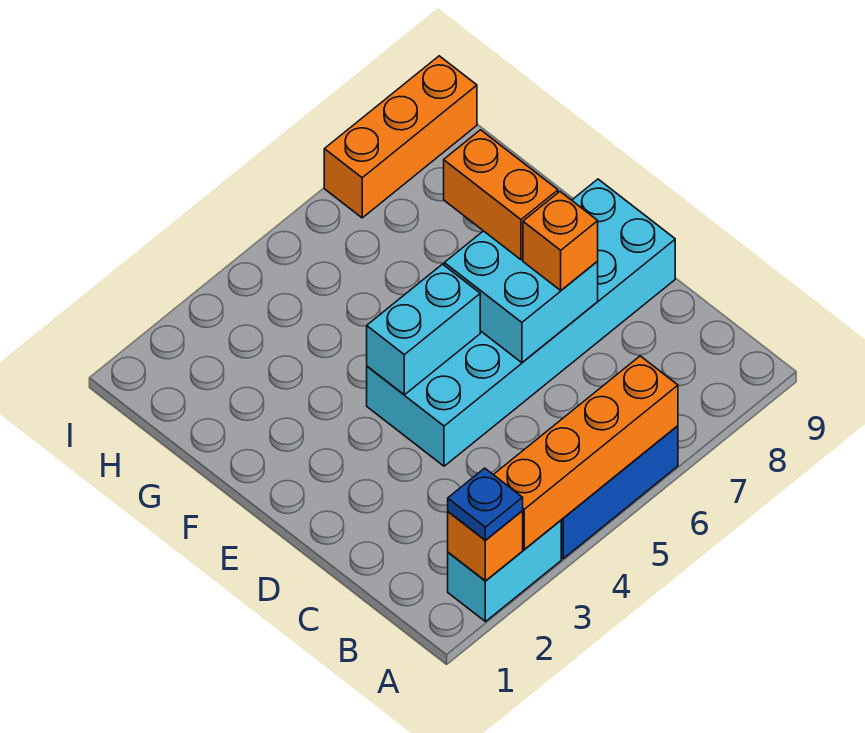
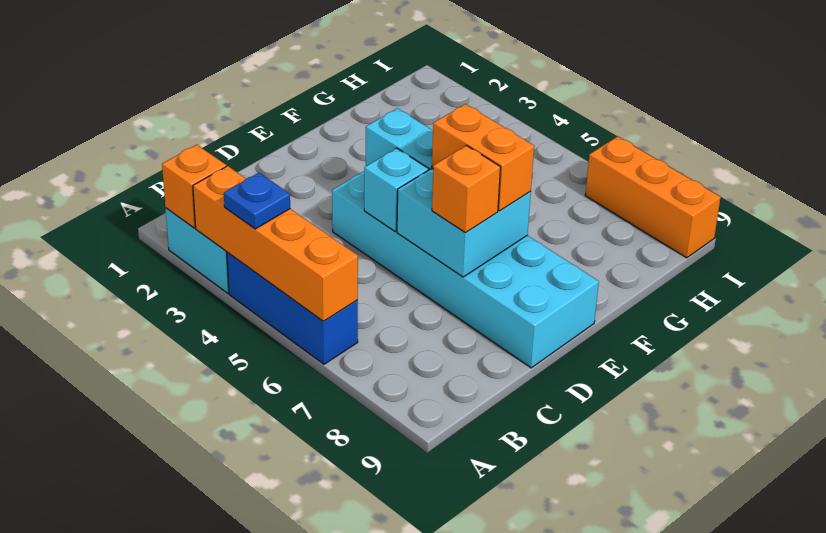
blue plate A2 level 3 -> blue plate A4 level 3
none -> cyan brick D5 level 2
orange brick E7:F7 level 3 -> orange brick E6:E7 level 3

